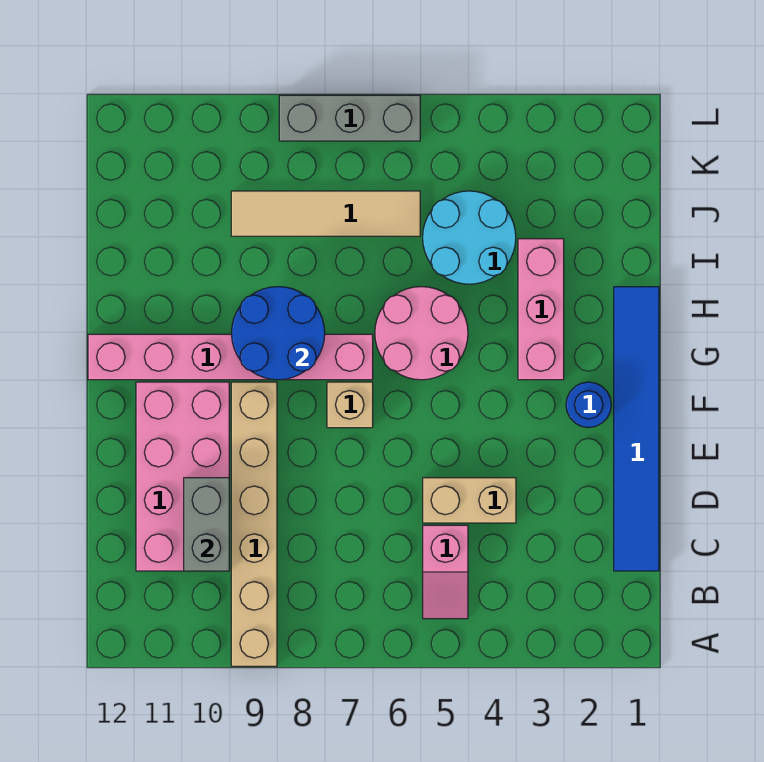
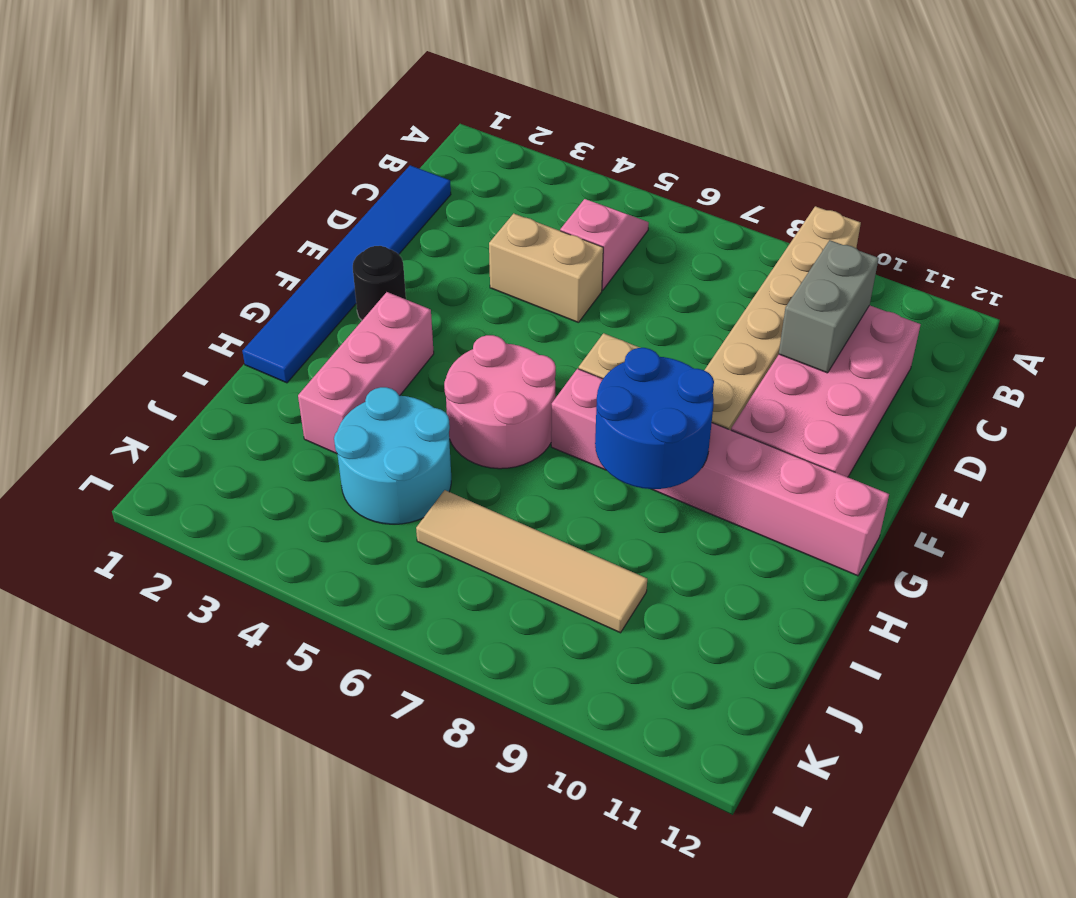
blue round brick F2 level 1 -> black round brick F2 level 1
grey brick L6:L8 level 1 -> none

